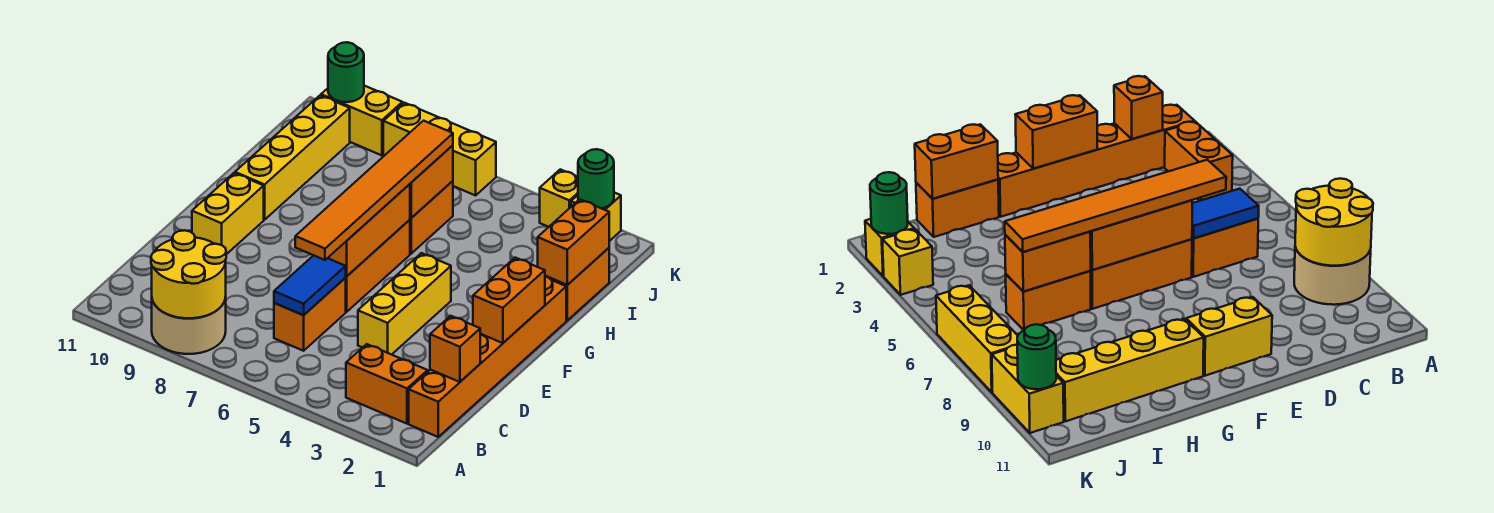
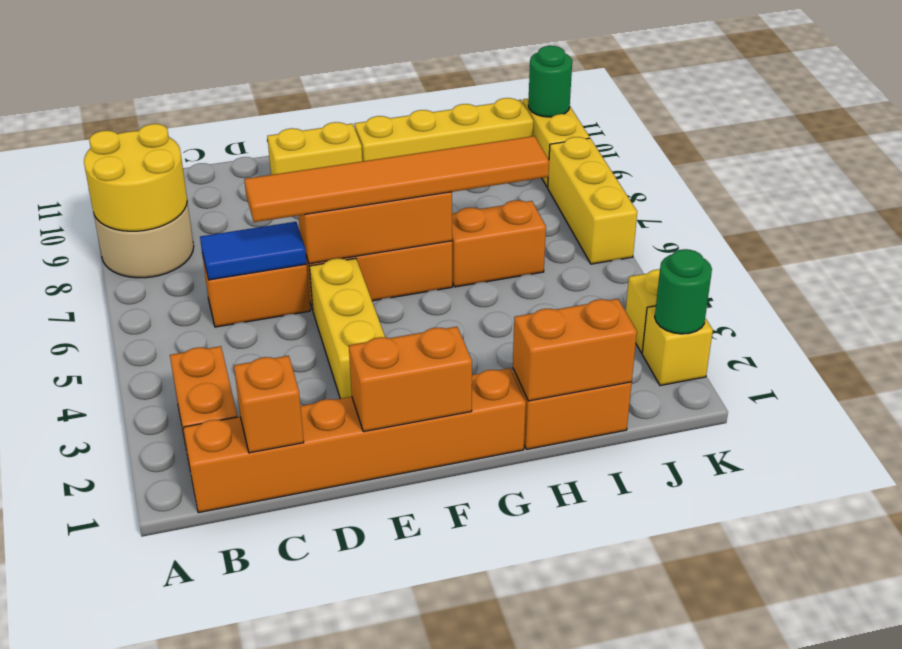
yellow brick D4:F4 level 1 -> yellow brick E3:E5 level 1
orange brick H6:I6 level 2 -> none

